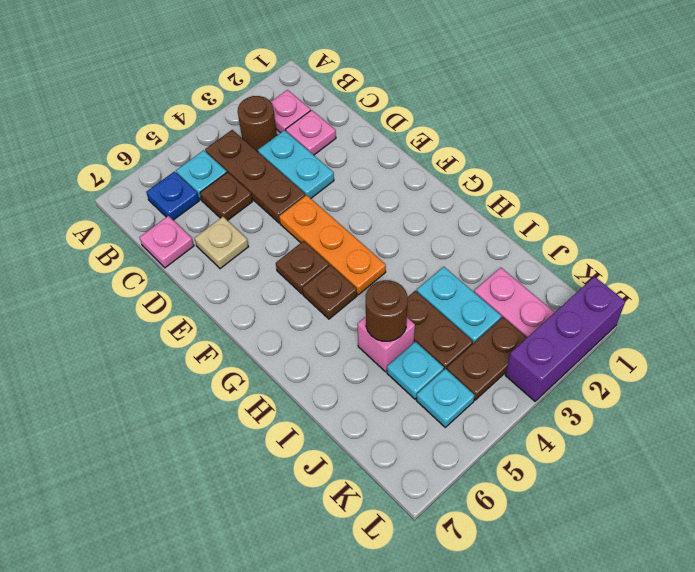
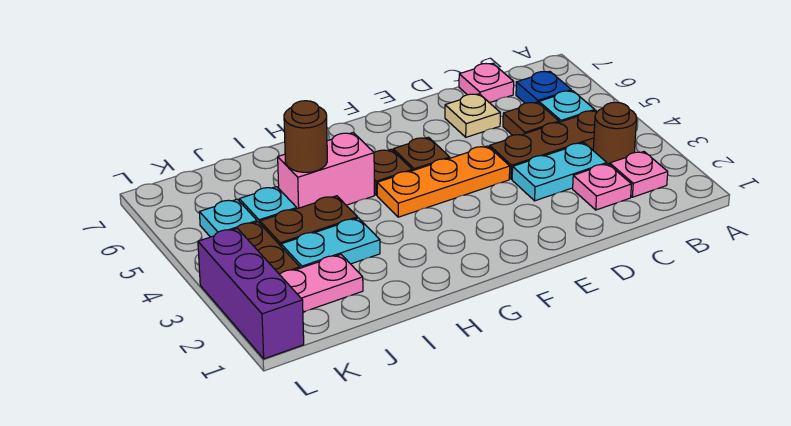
pink brick I5 level 1 -> pink brick H5:I5 level 1

